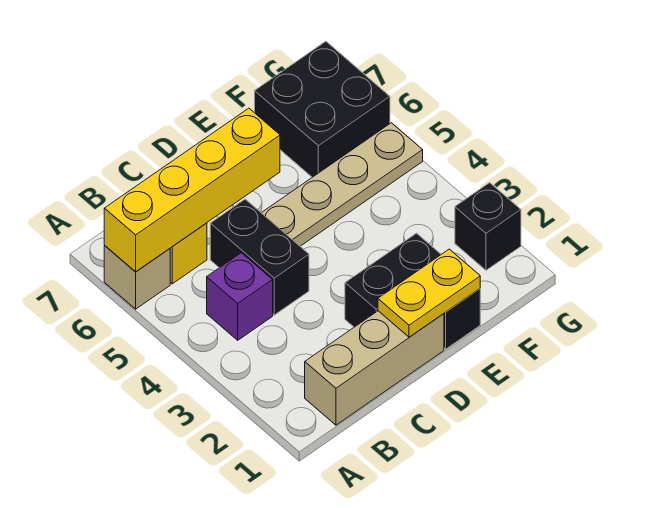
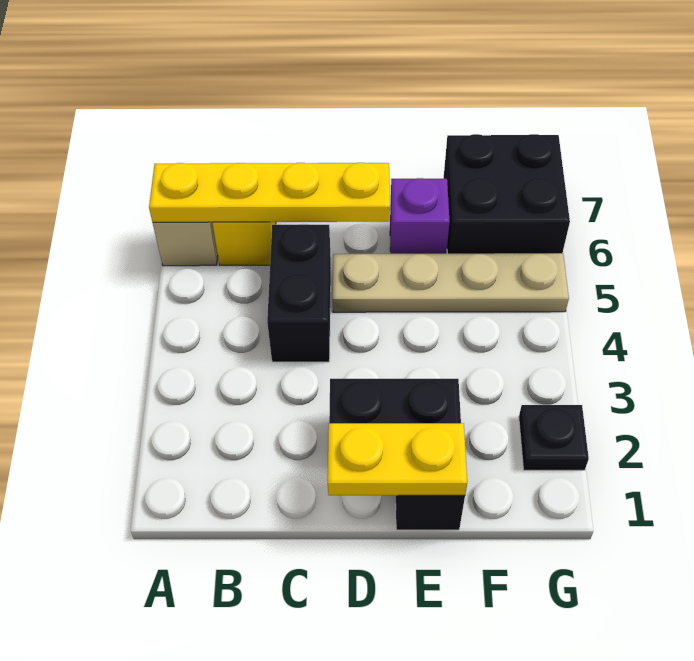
yellow brick A6:D6 level 2 -> yellow plate A6:D6 level 2
tan brick B1:D1 level 1 -> none
purple brick B4 level 1 -> purple brick E6 level 1
black brick G2 level 1 -> black plate G2 level 1

